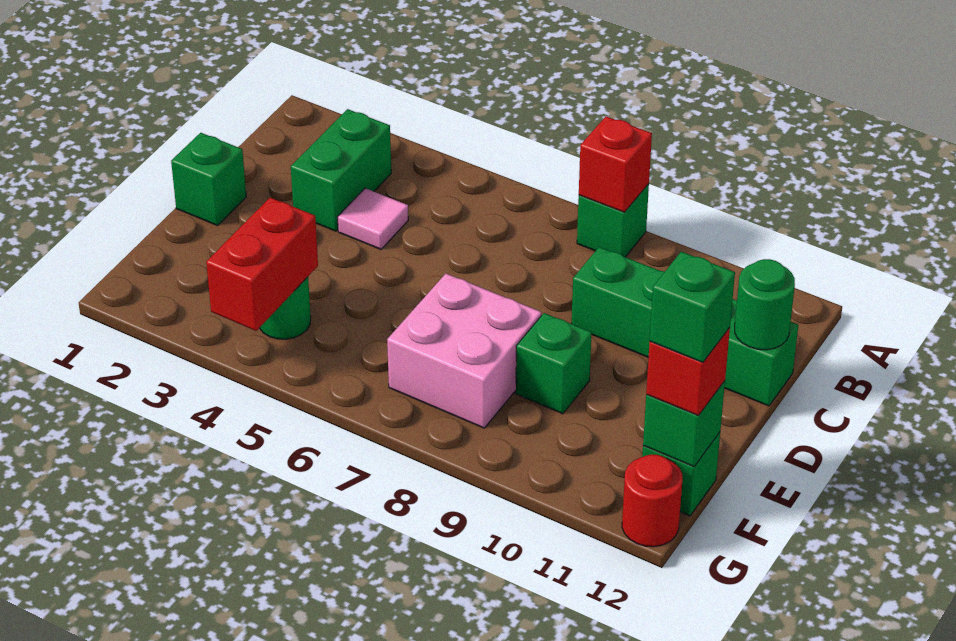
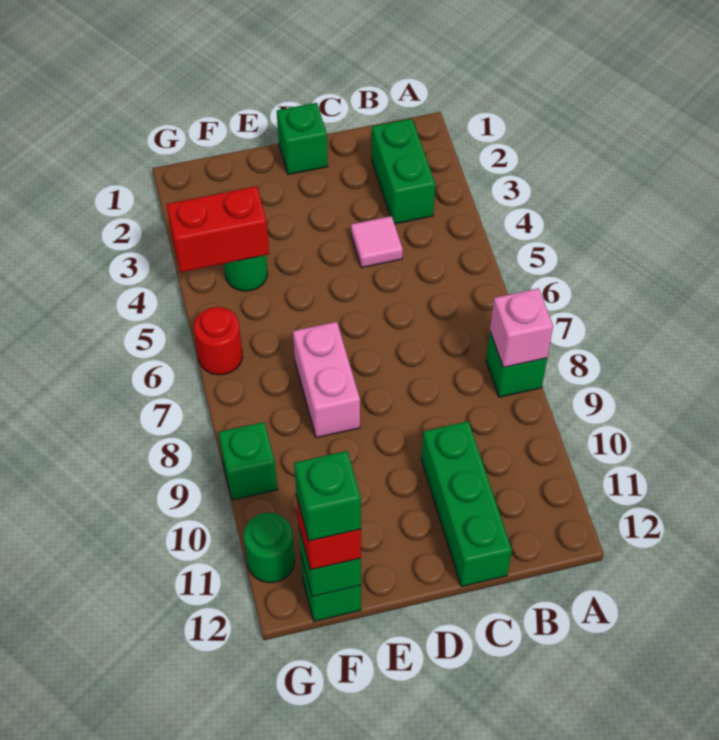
red brick A8 level 2 -> pink brick A8 level 2
green brick B3:C3 level 1 -> green brick B2:B3 level 1
green brick C9:C12 level 1 -> green brick C10:C12 level 1
green round brick C12 level 2 -> green round brick G11 level 1
pink brick E7:F8 level 1 -> pink brick E7:E8 level 1
green brick E9 level 1 -> green brick G9 level 1
red round brick G12 level 1 -> red round brick G6 level 1

